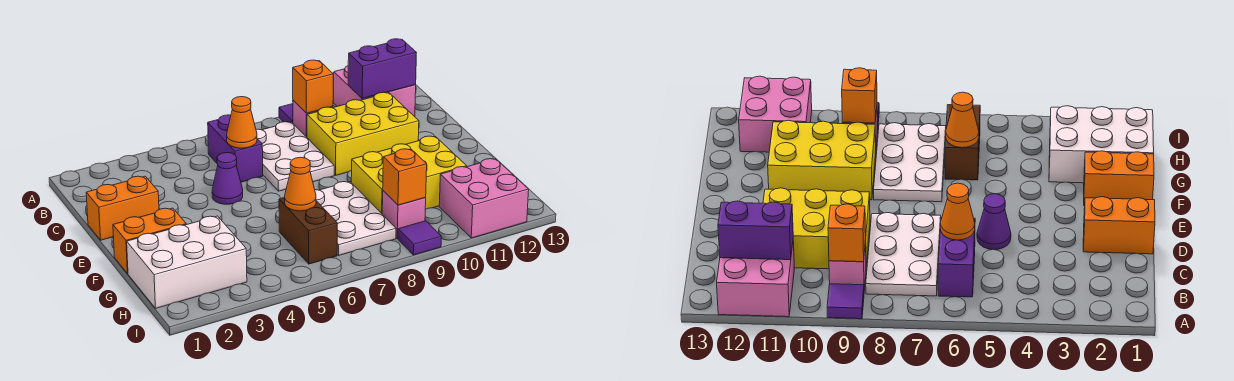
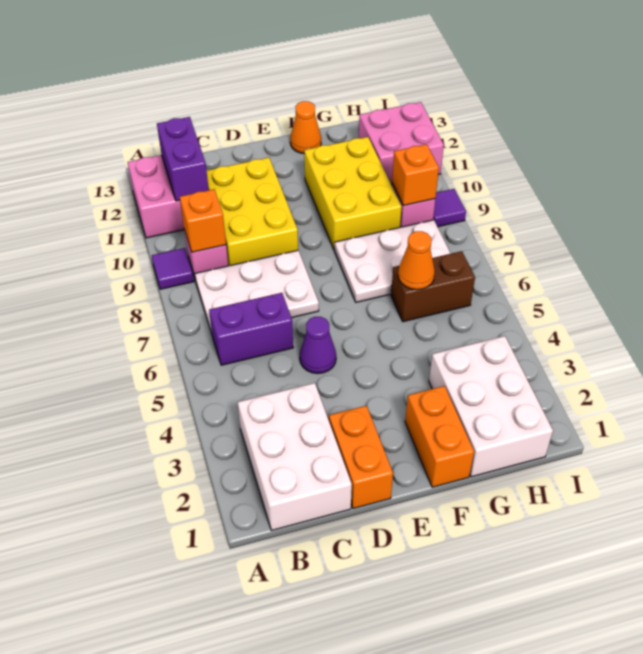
none -> white brick B1:C3 level 1
orange cone C6 level 2 -> orange cone F13 level 1

